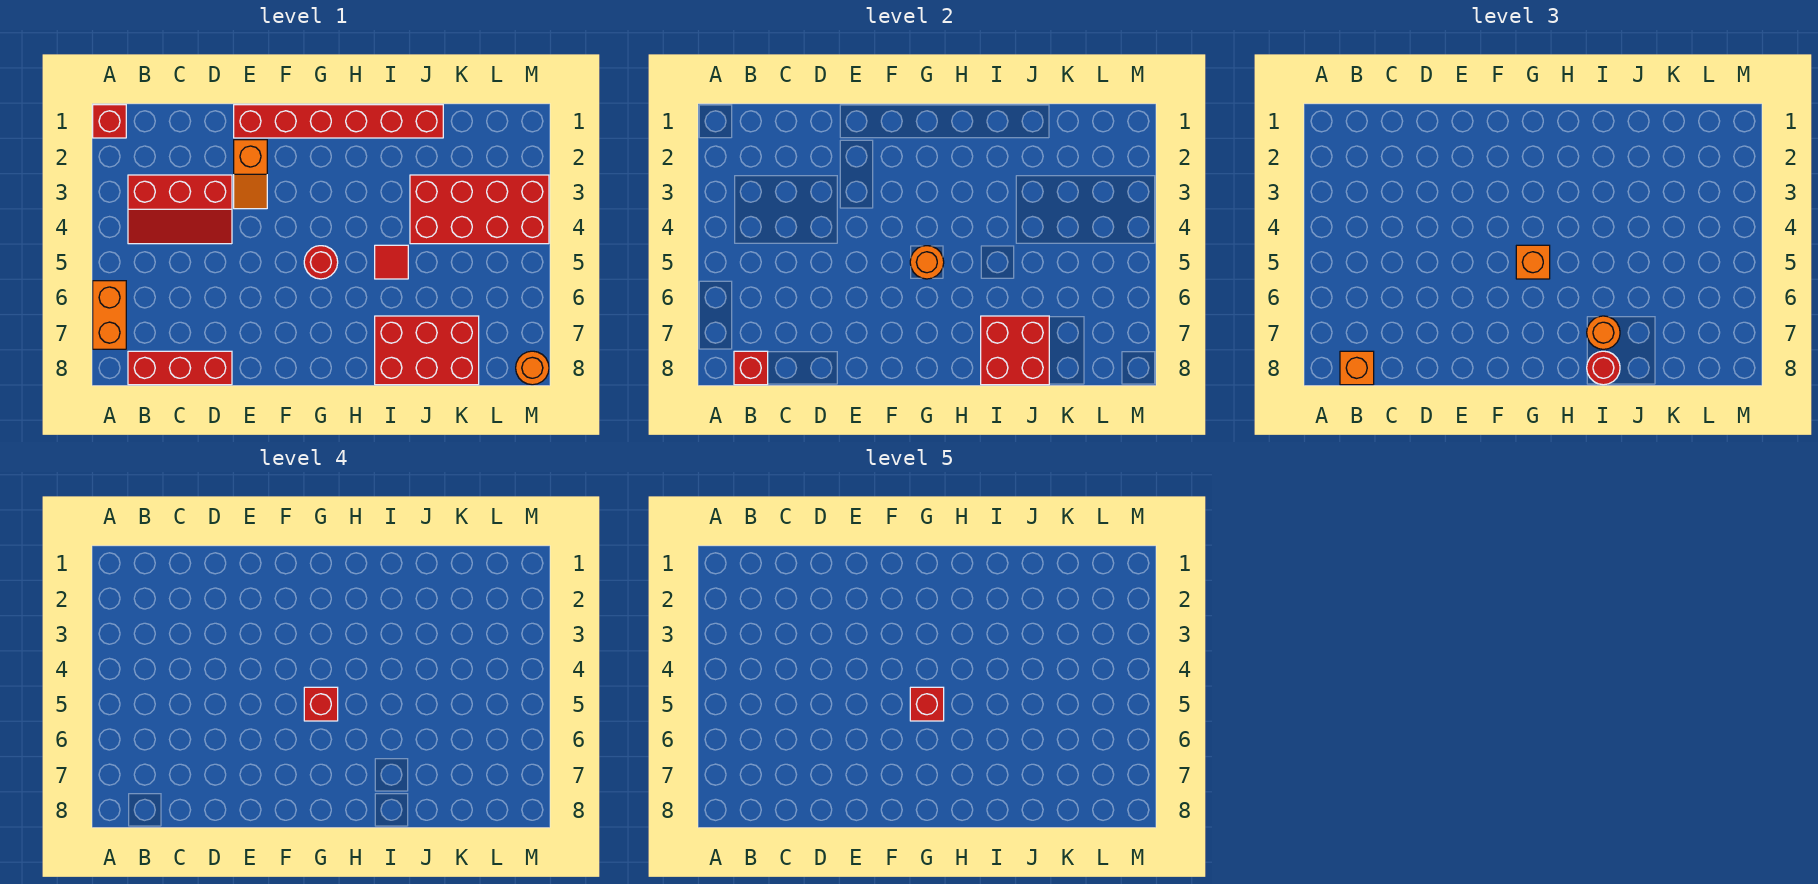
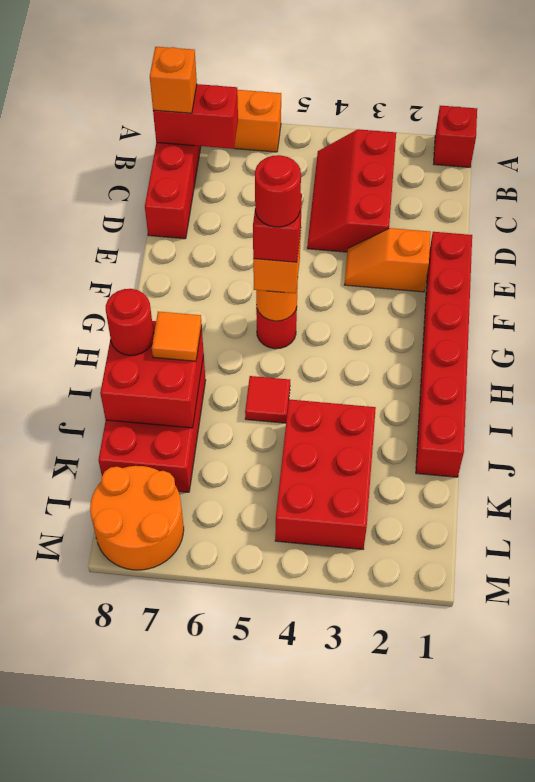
red brick B8 level 2 -> red brick B7:B8 level 2
red brick G5 level 5 -> red round brick G5 level 5
orange round brick I7 level 3 -> orange tile I7 level 3
red brick J3:M4 level 1 -> red brick J3:L4 level 1
orange round brick M8 level 1 -> orange round brick L7:M8 level 1

